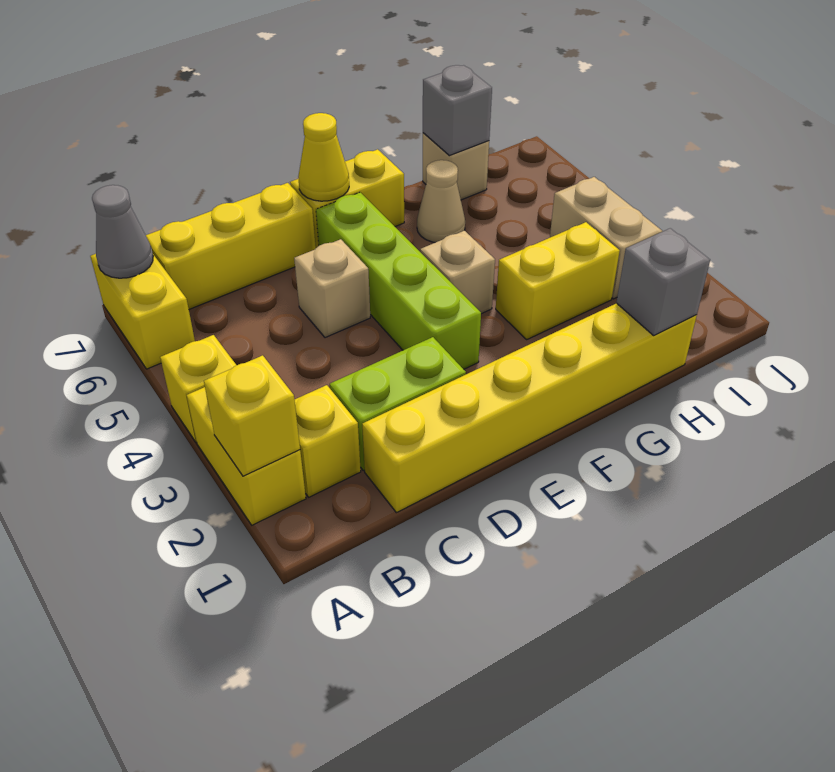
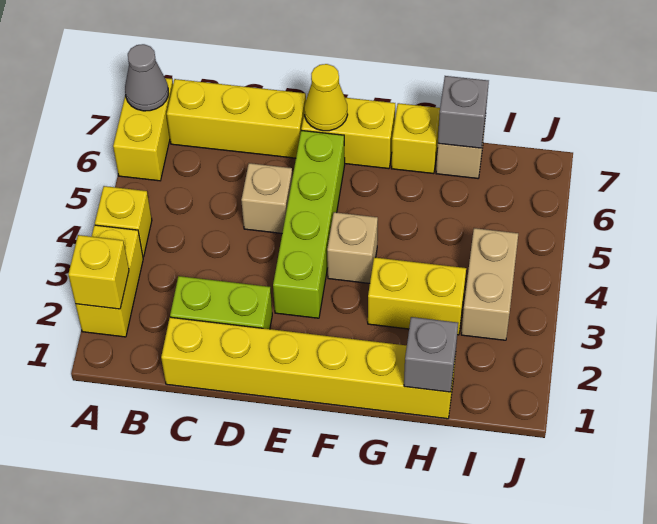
yellow brick B2 level 1 -> yellow brick G7 level 1
tan cone G6 level 1 -> none

